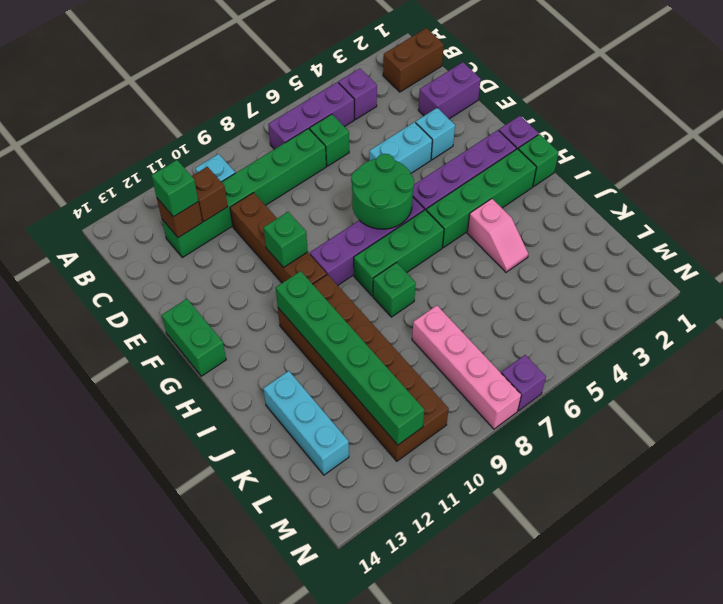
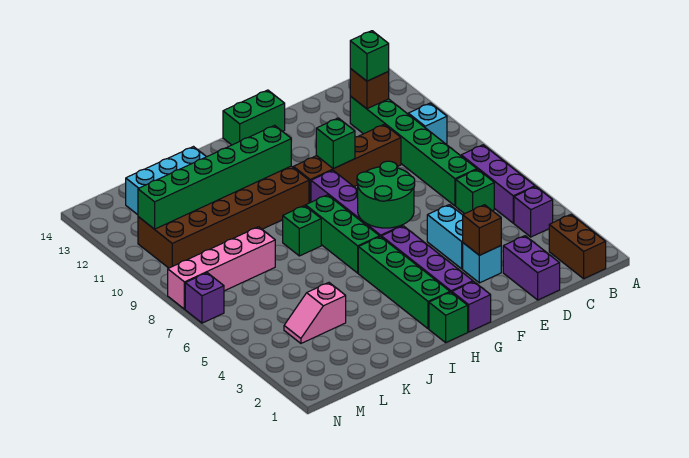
brown brick C11 level 2 -> brown brick E3 level 2
pink slope I4:J4 level 1 top I -> pink slope K4:L4 level 1 top K

